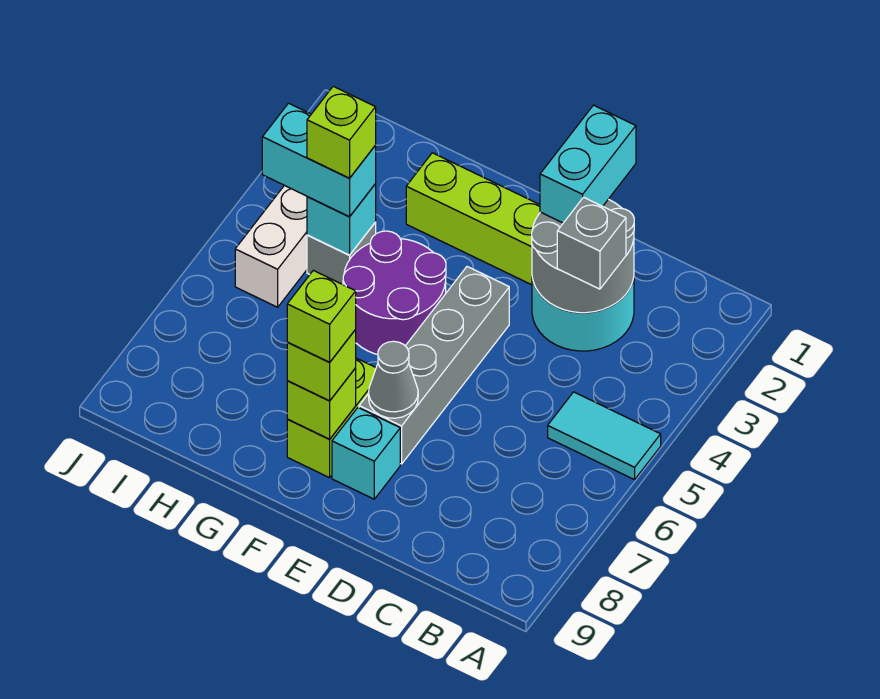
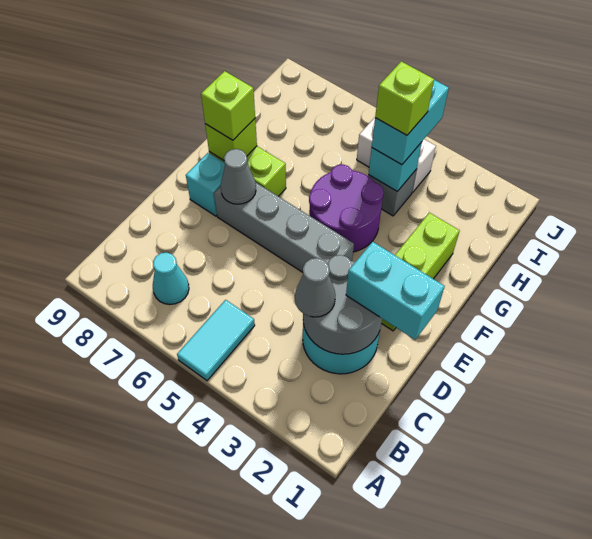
none -> cyan cone B7 level 1
grey brick C3 level 3 -> grey cone C3 level 3
lime brick F8 level 4 -> none

